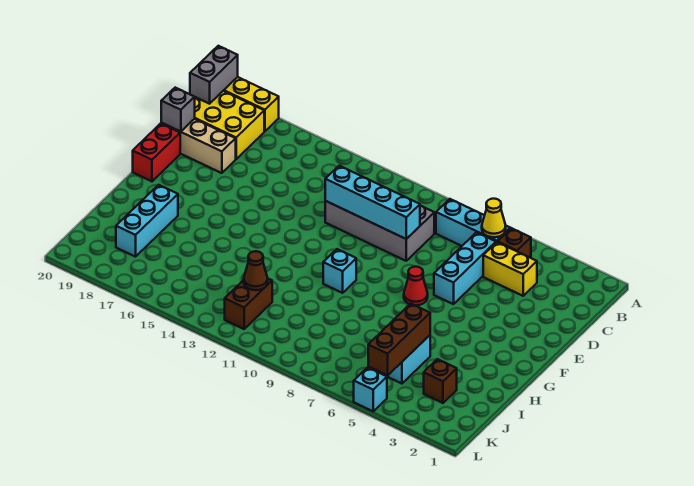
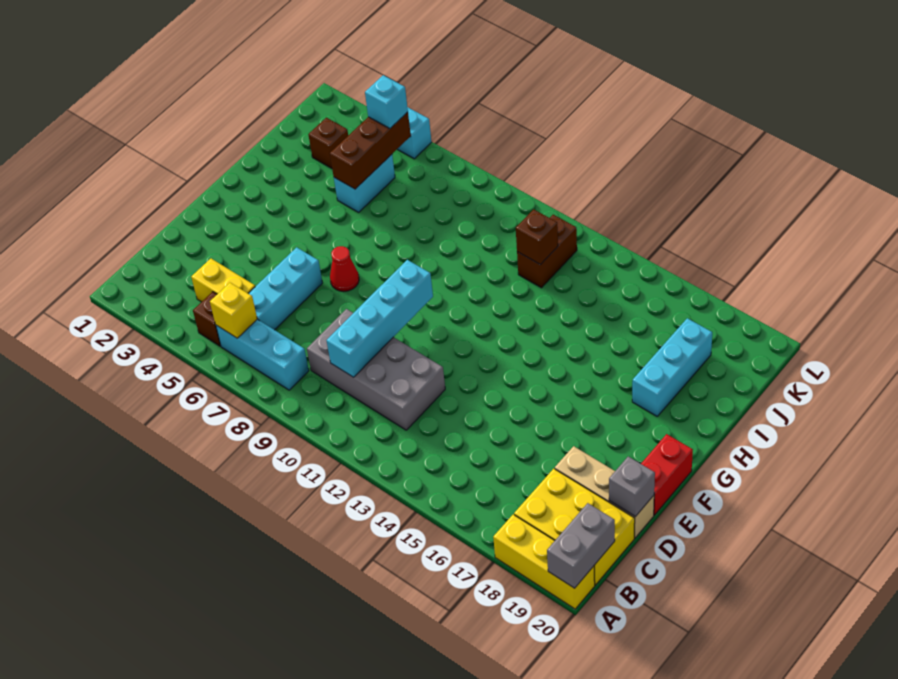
yellow cone B6 level 2 -> yellow brick B6 level 2
cyan brick D9:D12 level 2 -> cyan brick C10:F10 level 2
cyan brick G10 level 1 -> cyan brick K5 level 3
brown cone J12 level 2 -> brown brick J12 level 2

